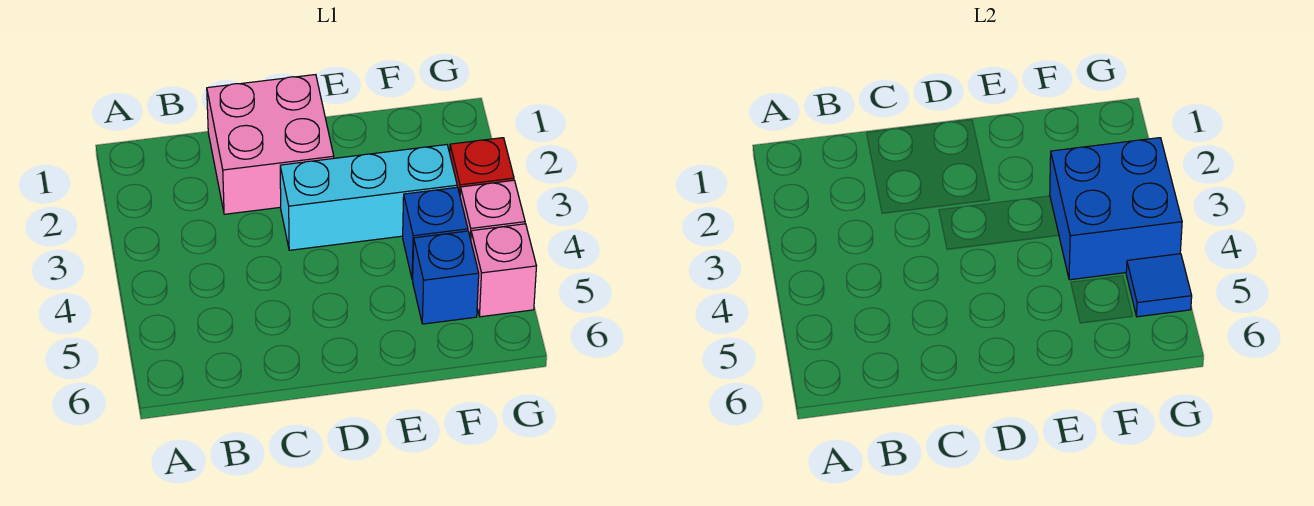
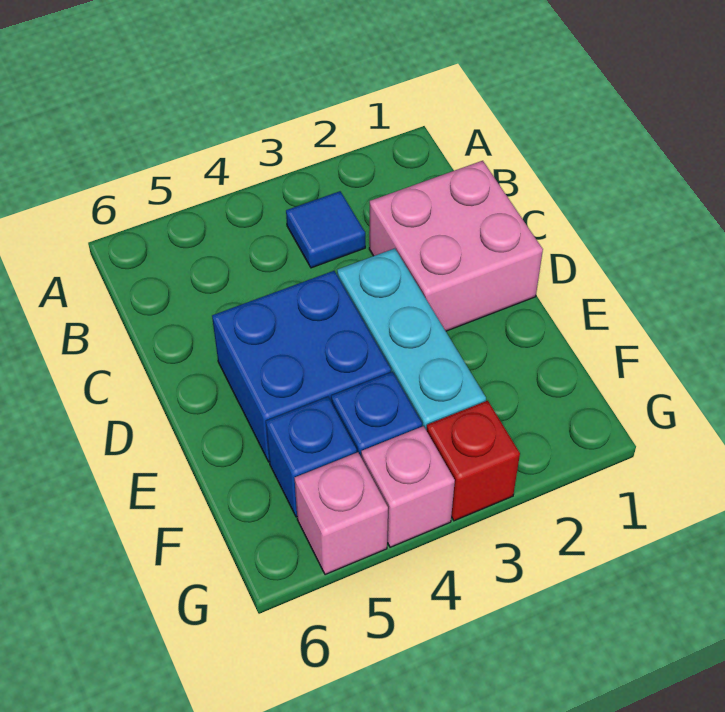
blue brick F3:G4 level 2 -> blue brick D4:E5 level 1
blue tile G5 level 2 -> blue tile B3 level 1

